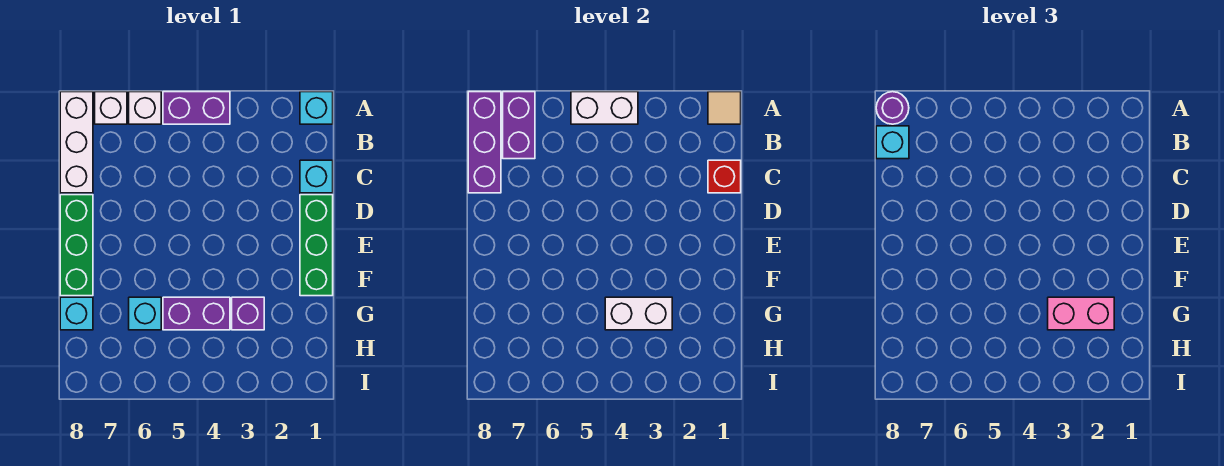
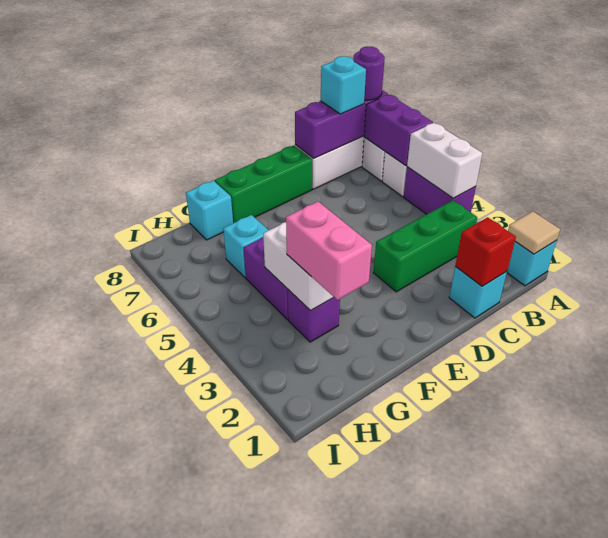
purple brick A7:B7 level 2 -> purple brick A6:A7 level 2
green brick D1:F1 level 1 -> green brick B3:D3 level 1

